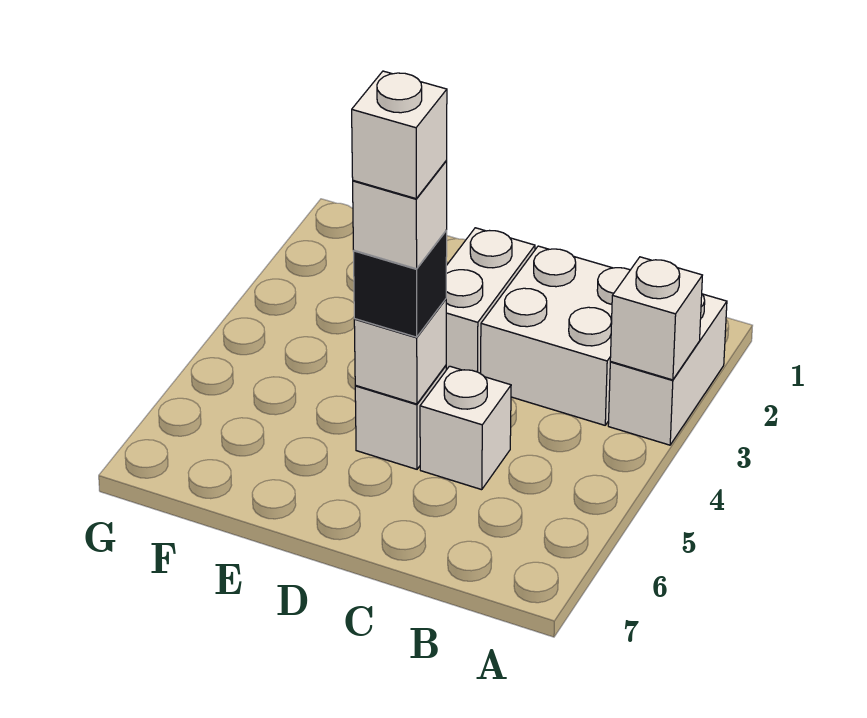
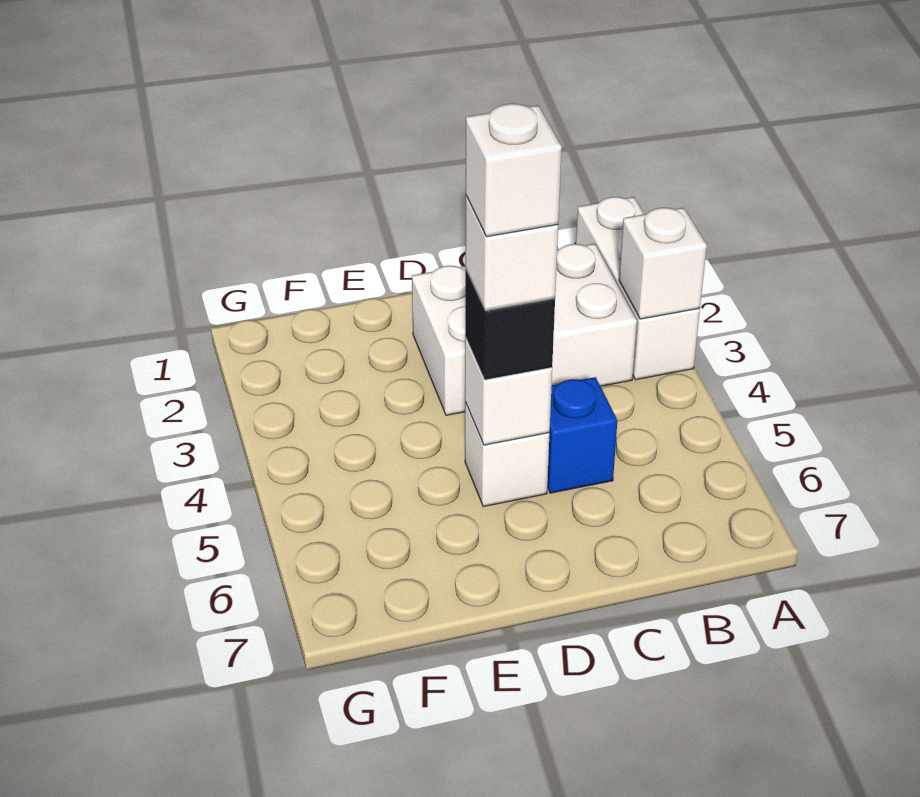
white brick A2:A3 level 1 -> white brick A1:A3 level 1
white brick C5 level 1 -> blue brick C5 level 1

